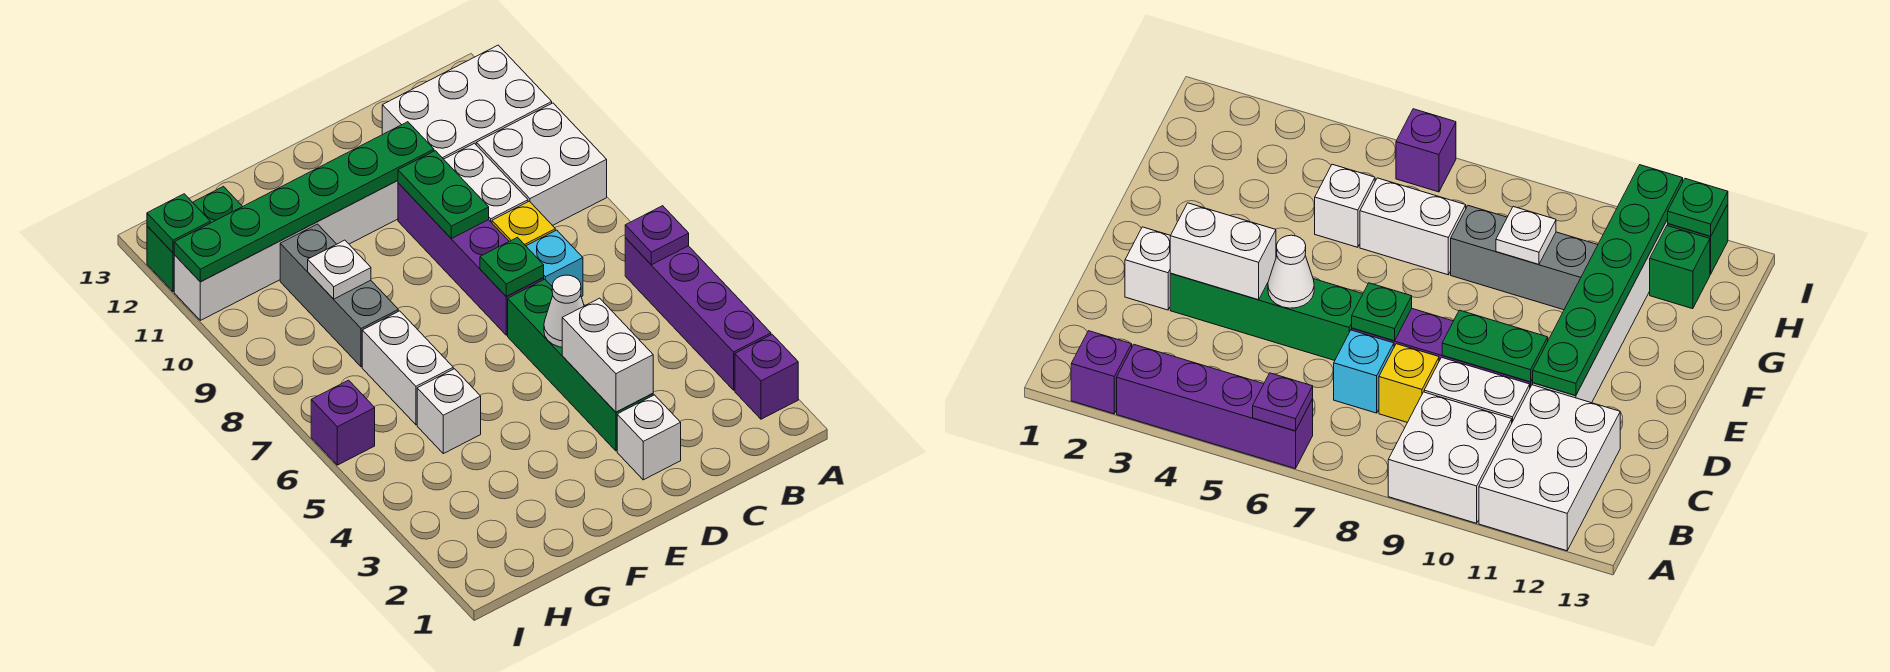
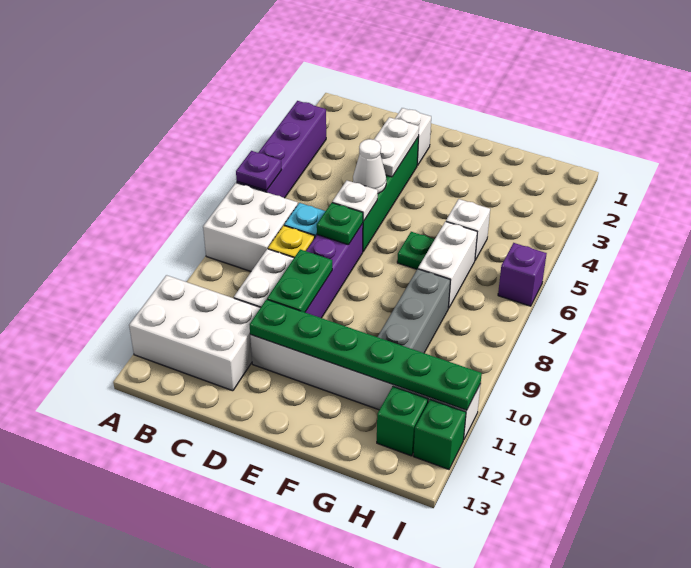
purple brick A2 level 1 -> none
white brick A9:B10 level 1 -> white brick A7:B8 level 1
white brick D3:D4 level 2 -> white plate D3:D4 level 2
white plate G9 level 2 -> white plate D6 level 2
green plate I12 level 2 -> green plate F6 level 1

